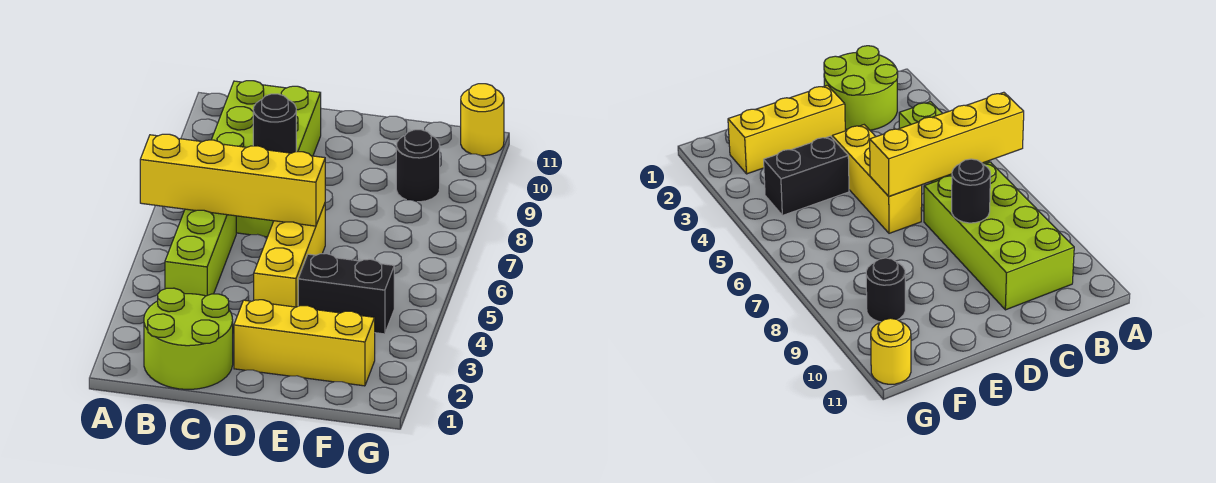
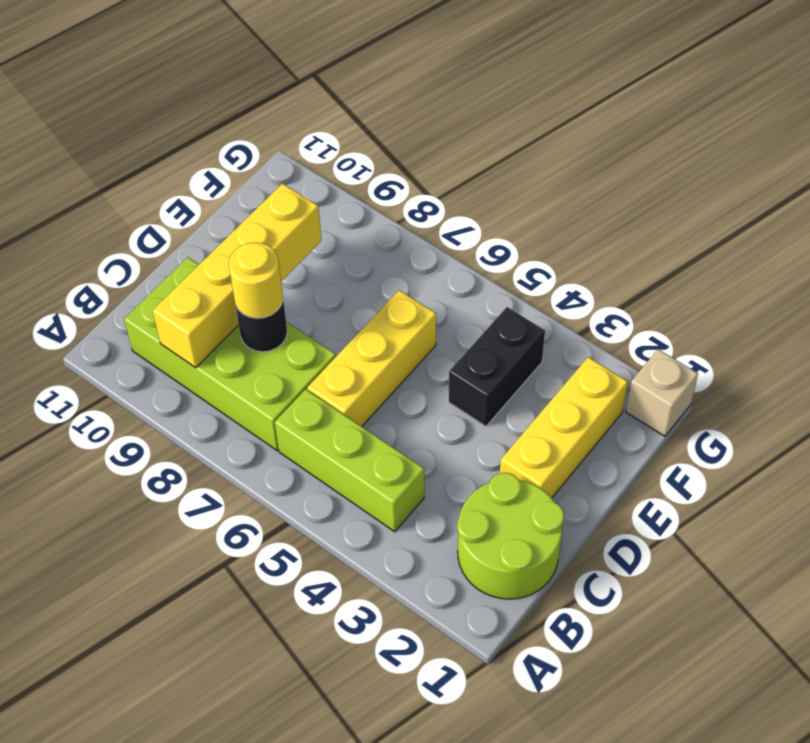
yellow brick A6:D6 level 2 -> yellow brick B9:E9 level 2
yellow brick D4:D6 level 1 -> yellow brick C6:E6 level 1
black round brick F9 level 1 -> none
none -> tan brick G1 level 1
yellow round brick G11 level 1 -> yellow round brick C8 level 3

